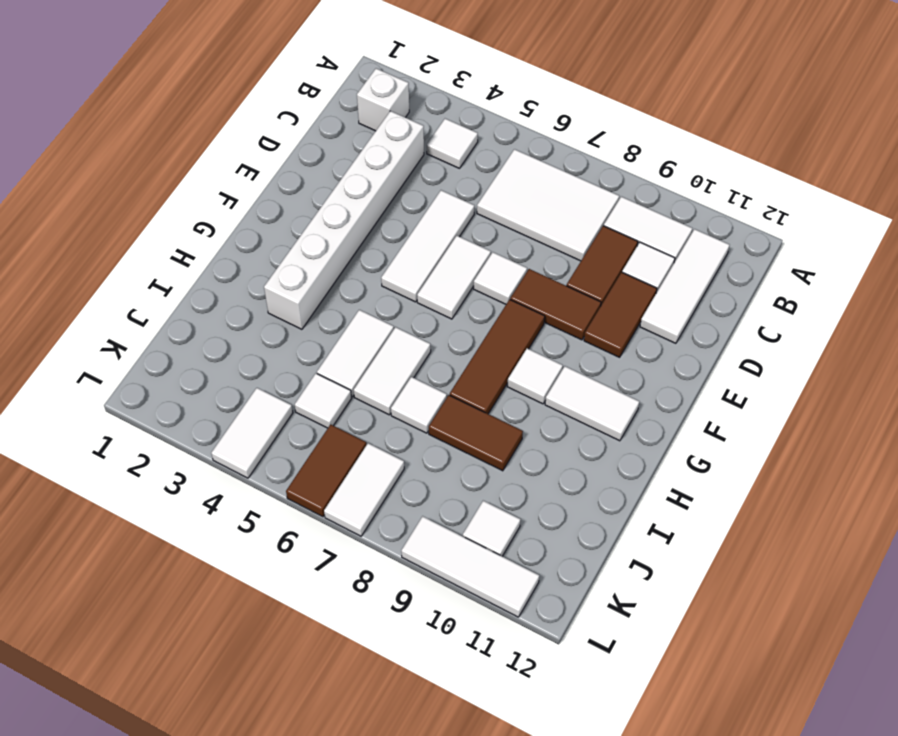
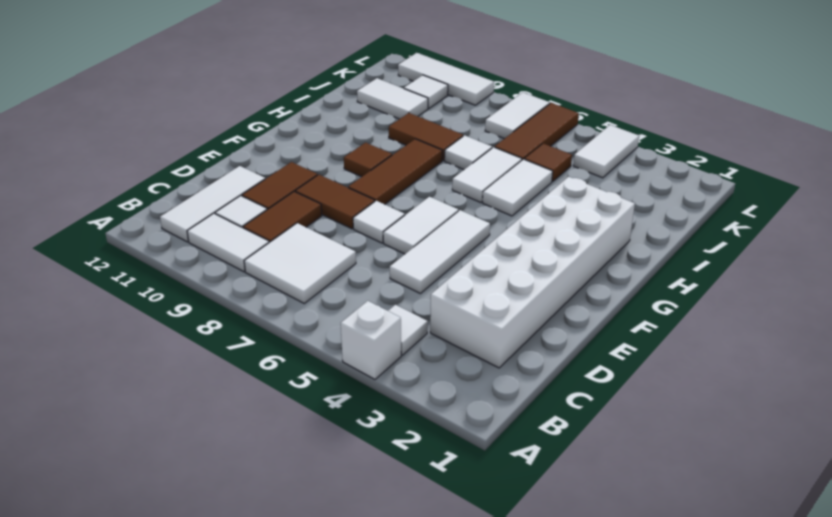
white brick B2 level 1 -> white brick A4 level 1
white tile B6:C8 level 1 -> white tile B7:C8 level 1
white brick C3:H3 level 1 -> white brick C2:H3 level 1
white tile G9 level 1 -> brown tile G9 level 1
white tile G10:G11 level 1 -> white tile J10:J11 level 1
white tile J5 level 1 -> brown tile J5 level 1
brown tile K6:L6 level 1 -> brown tile J6:L6 level 1

